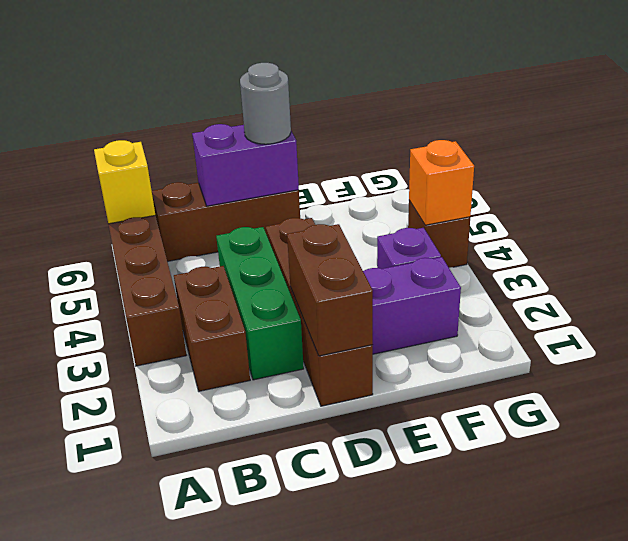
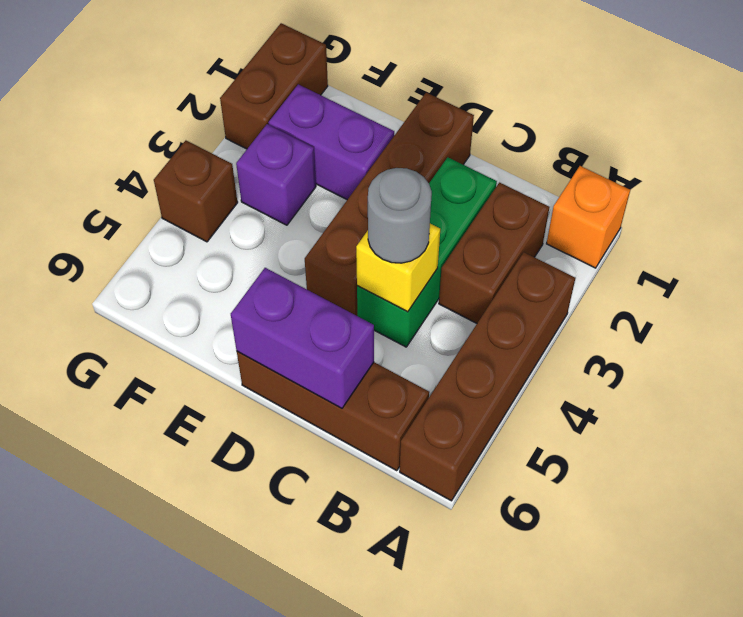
yellow brick A6 level 2 -> yellow brick C4 level 2
brown brick D1:D2 level 2 -> brown brick G1:G2 level 1
grey round brick D6 level 3 -> grey round brick C4 level 3
orange brick G4 level 2 -> orange brick A1 level 1

